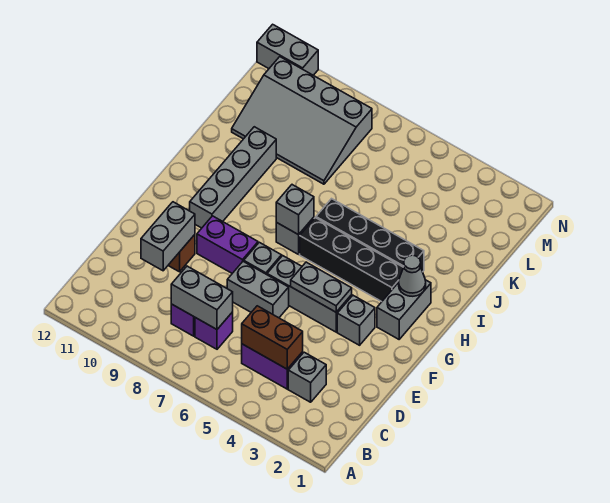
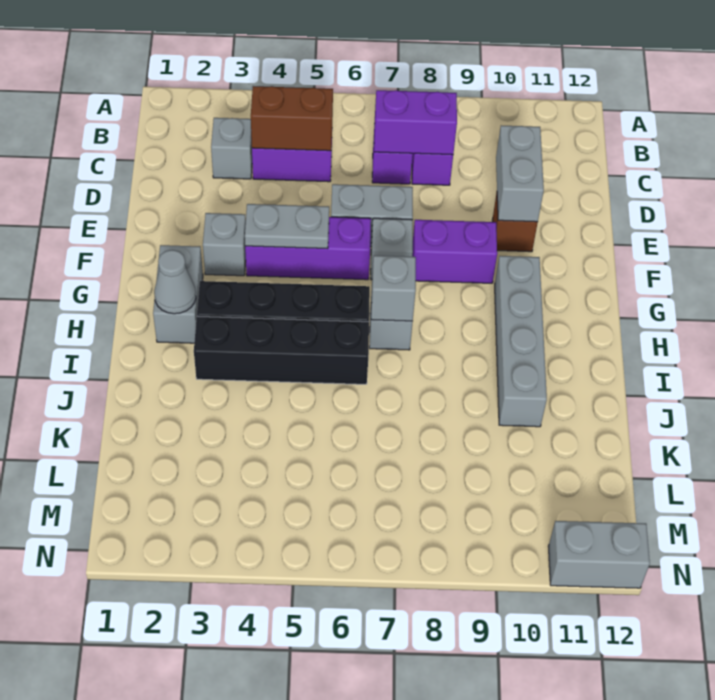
grey brick C7:C8 level 2 -> purple brick C7:C8 level 2
grey brick F4:F6 level 1 -> purple brick F4:F6 level 1
grey slope K8:M11 level 1 top M -> none

